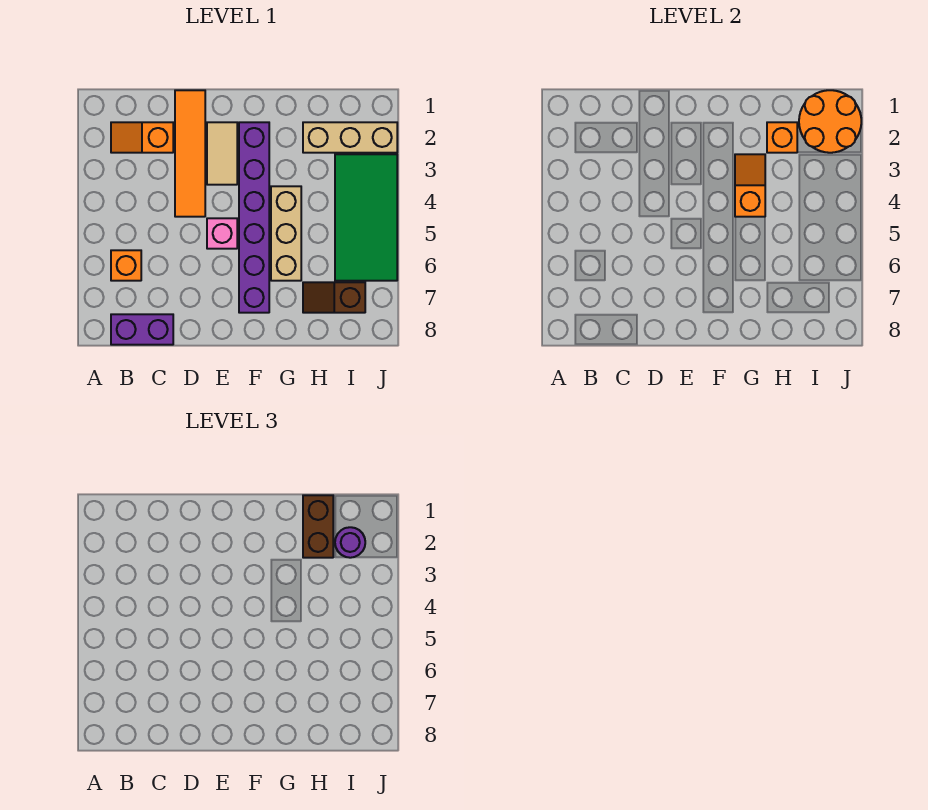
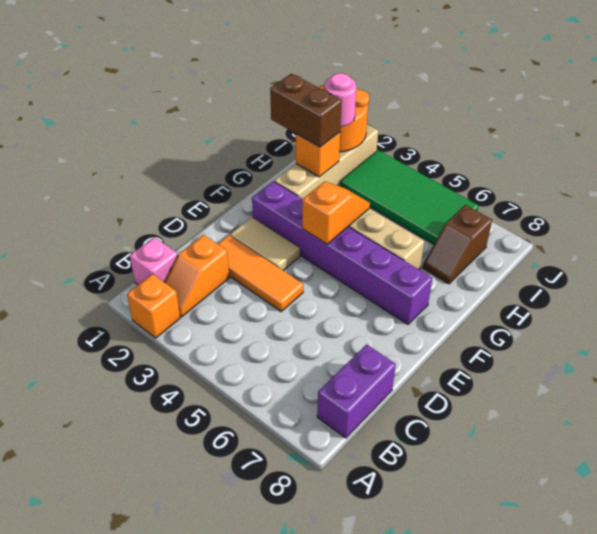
orange brick B6 level 1 -> orange brick A2 level 1
orange tile D1:D4 level 1 -> orange tile D2:D4 level 1
pink brick E5 level 1 -> pink brick B1 level 1
orange slope G3:G4 level 2 top 4 -> orange slope F4:G4 level 2 top F
tan brick H2:J2 level 1 -> tan brick G2:J2 level 1
purple round brick I2 level 3 -> pink round brick I2 level 3

